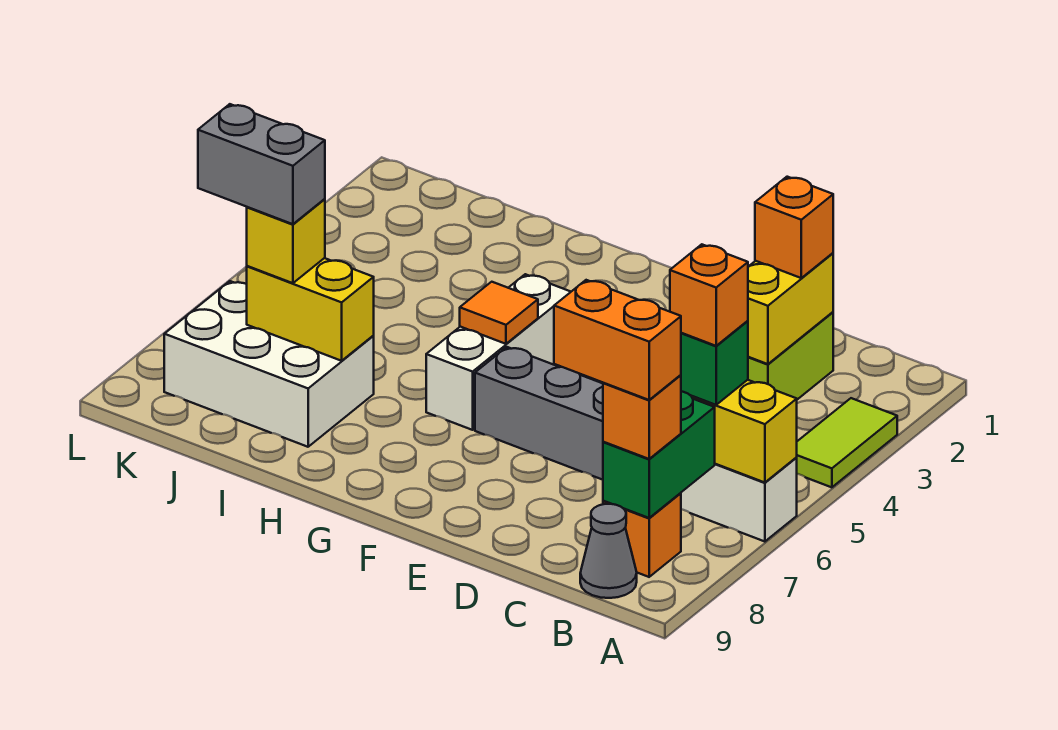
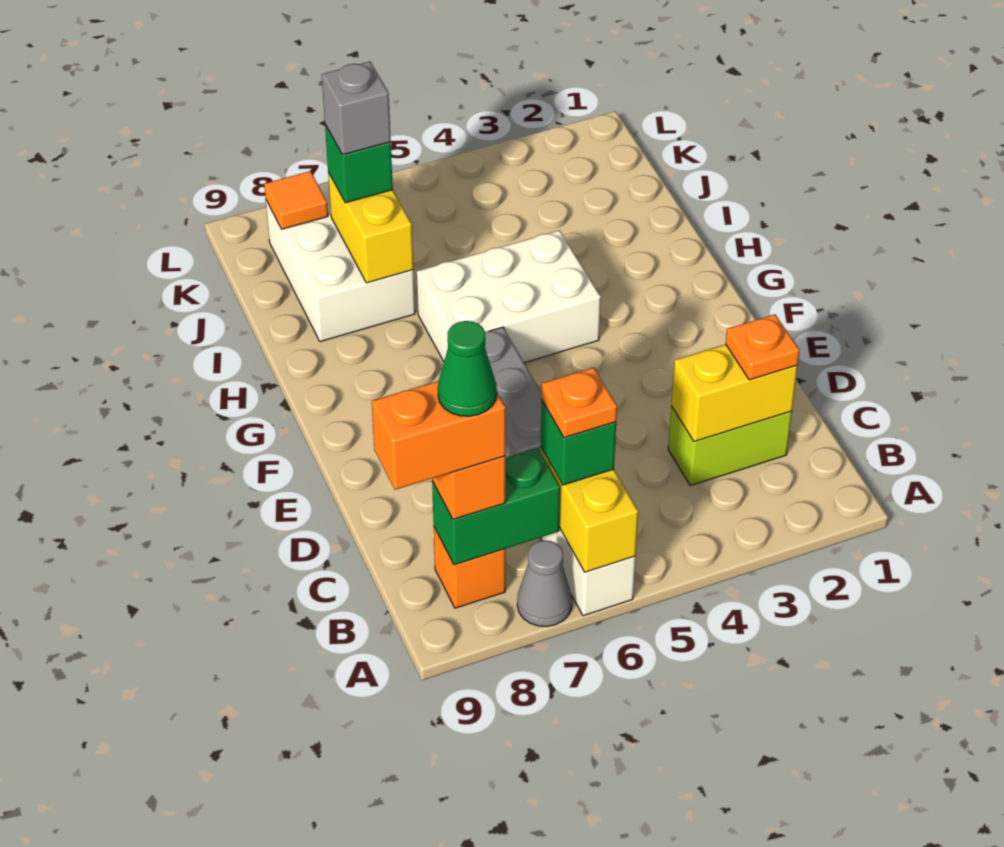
lime tile A3:A4 level 1 -> none
orange brick B6 level 4 -> orange plate B6 level 4
orange brick B8:C8 level 4 -> orange brick B8:B9 level 4
none -> green cone B8 level 5
grey cone B9 level 1 -> grey cone A7 level 1
orange brick C2 level 3 -> orange plate C2 level 3
white brick G4:G6 level 1 -> white brick G4:H6 level 1
orange tile G5 level 2 -> orange tile K8 level 2
yellow brick J7 level 3 -> green brick J7 level 3
grey brick J7:K7 level 4 -> grey brick J7 level 4

